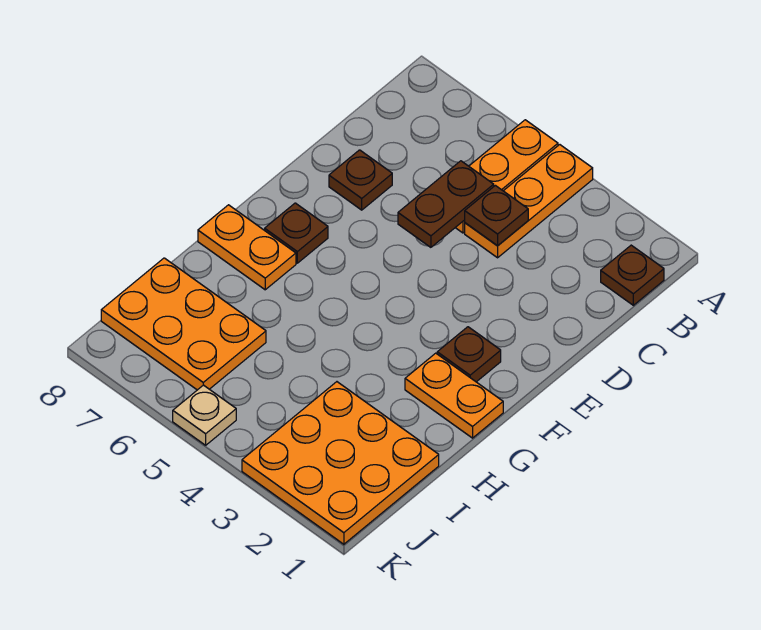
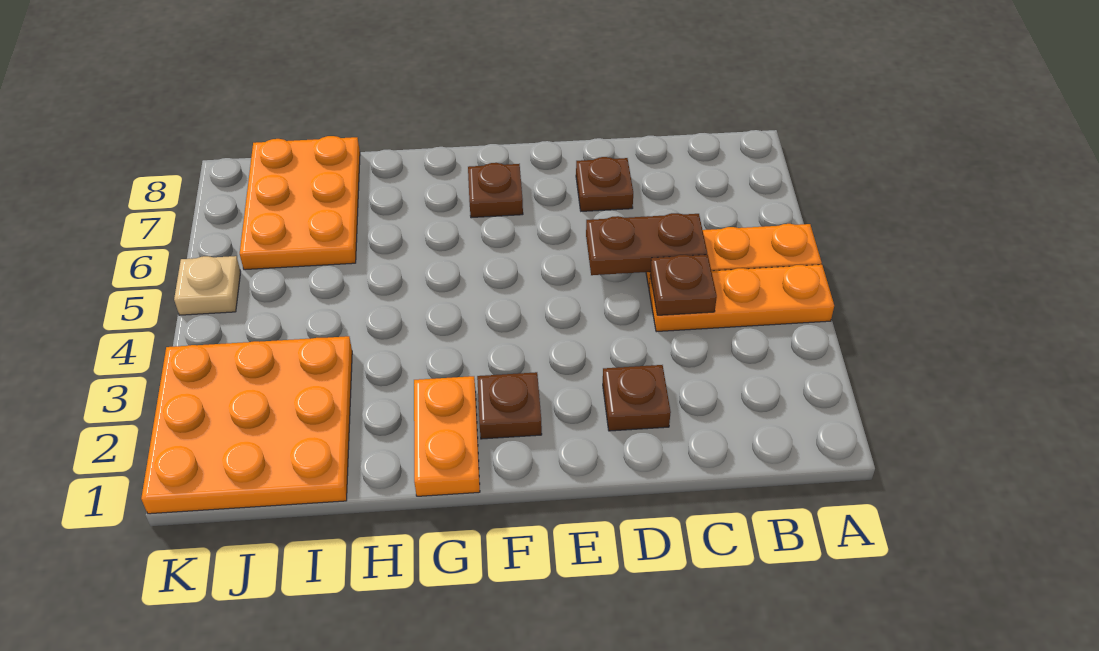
brown plate B1 level 1 -> brown plate D2 level 1
orange plate G7:G8 level 1 -> none

